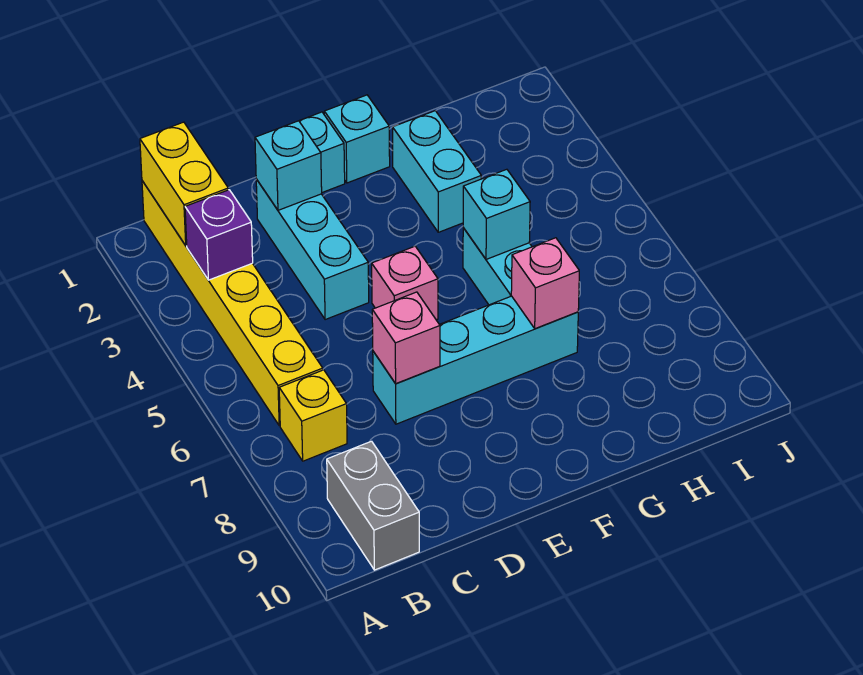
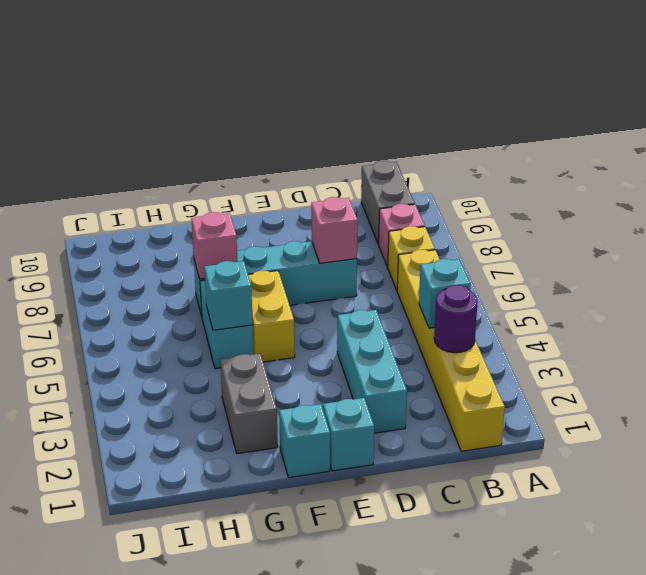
yellow brick B1:B2 level 2 -> yellow brick F5:F6 level 1
purple brick B3 level 2 -> purple round brick B3 level 2
cyan brick D2 level 2 -> cyan brick B4 level 2
pink brick E5 level 1 -> pink brick B8 level 1
cyan brick G2:G3 level 1 -> grey brick G2:G3 level 1

